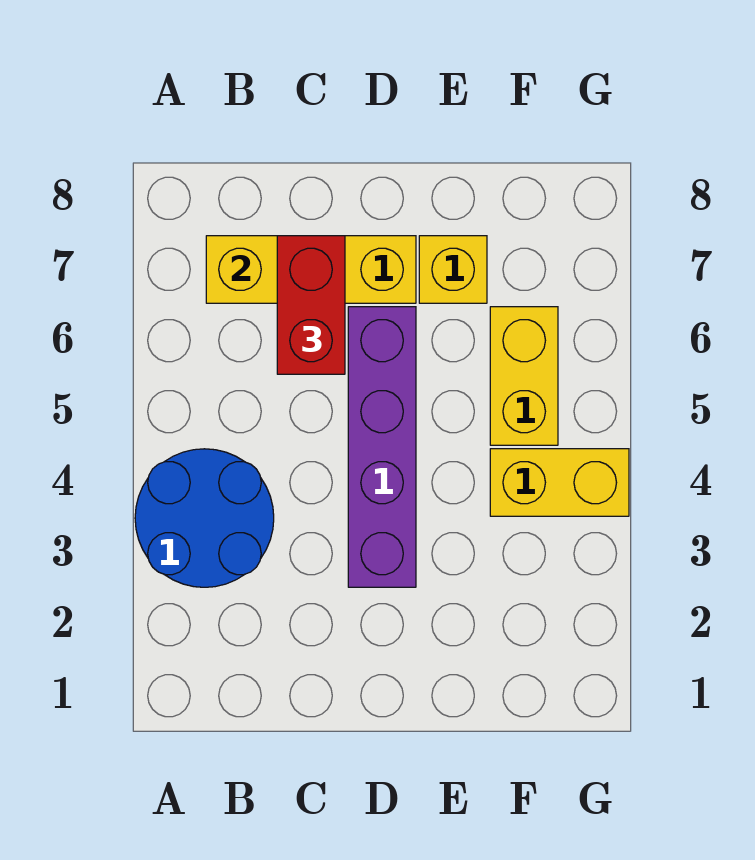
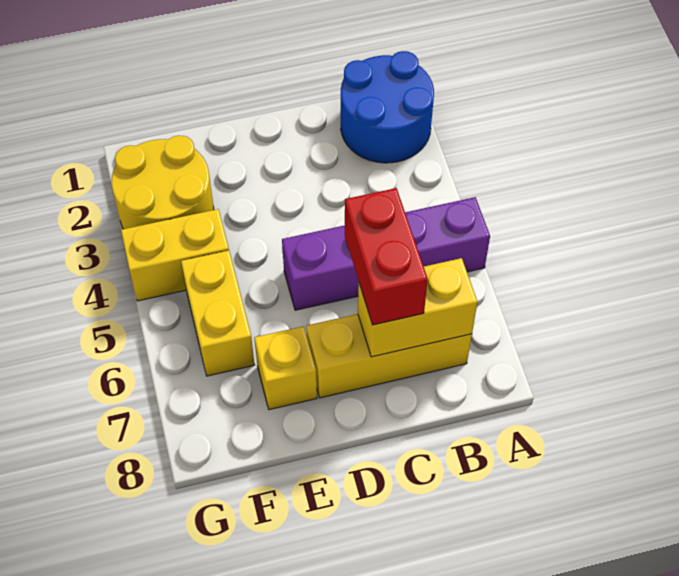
blue round brick A3:B4 level 1 -> blue round brick A1:B2 level 1
purple brick D3:D6 level 1 -> purple brick A5:D5 level 1
none -> yellow round brick F2:G3 level 1

